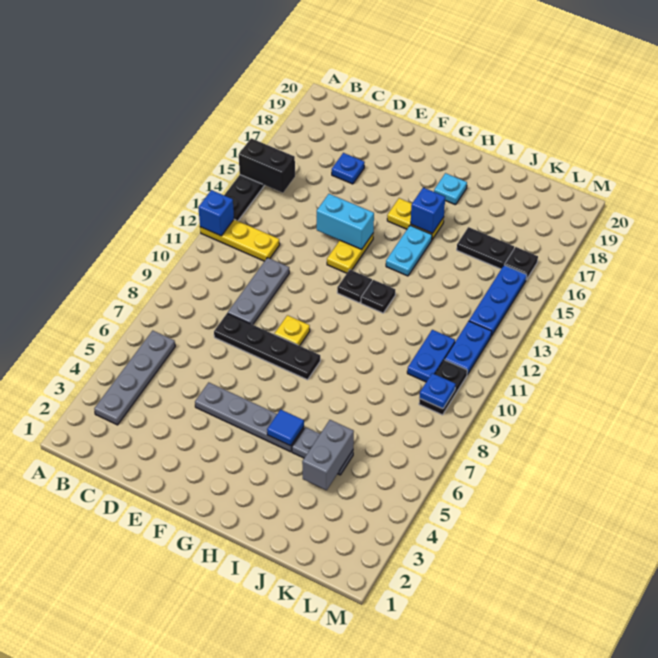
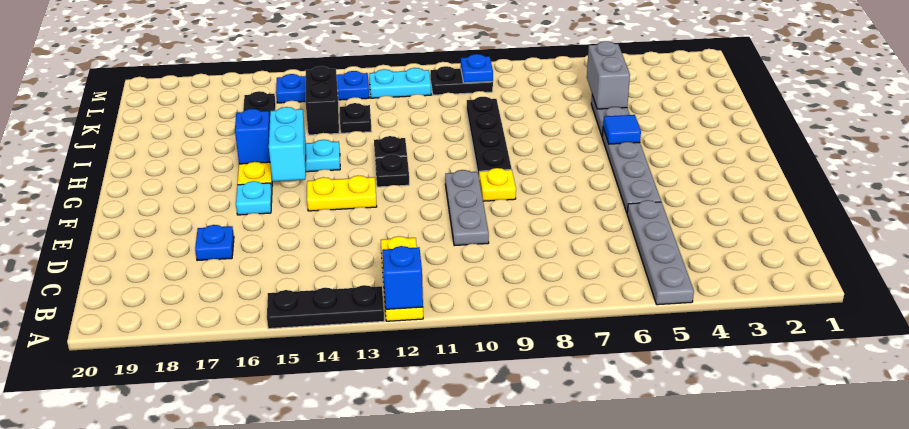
black brick A15:B15 level 2 -> black brick J14:K14 level 1
grey plate B3:B6 level 1 -> grey plate A5:D5 level 1
black plate D8:G8 level 1 -> black plate G9:J9 level 1
grey plate D9:D11 level 1 -> grey plate D10:F10 level 1
cyan brick E14:F14 level 2 -> cyan brick G15:H15 level 2
cyan plate H18 level 1 -> cyan plate F16 level 1
grey brick J4:J5 level 2 -> grey brick J5:K5 level 2
blue plate K10:K11 level 1 -> none
blue plate L11:L12 level 1 -> cyan plate L11:L12 level 1
black plate L16 level 1 -> black plate J13 level 1

